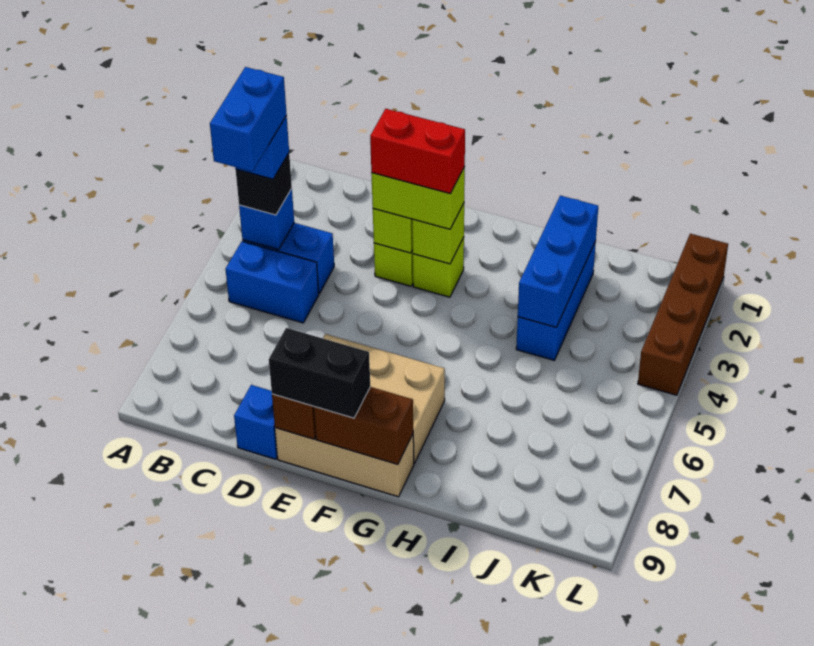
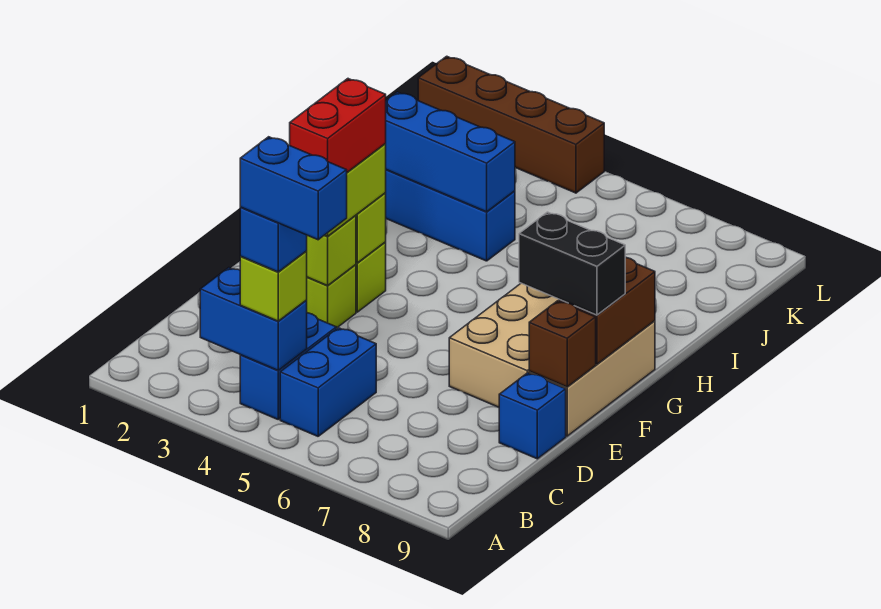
blue brick B4 level 2 -> blue brick B3:B4 level 2
black brick B4 level 3 -> lime brick B4 level 3
black brick E9:F9 level 3 -> black brick F8:F9 level 3

